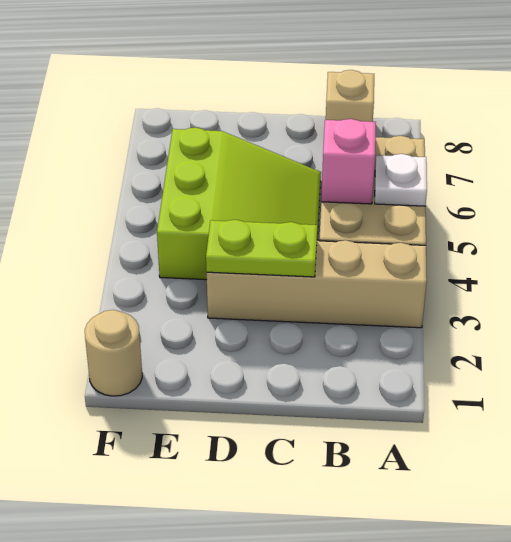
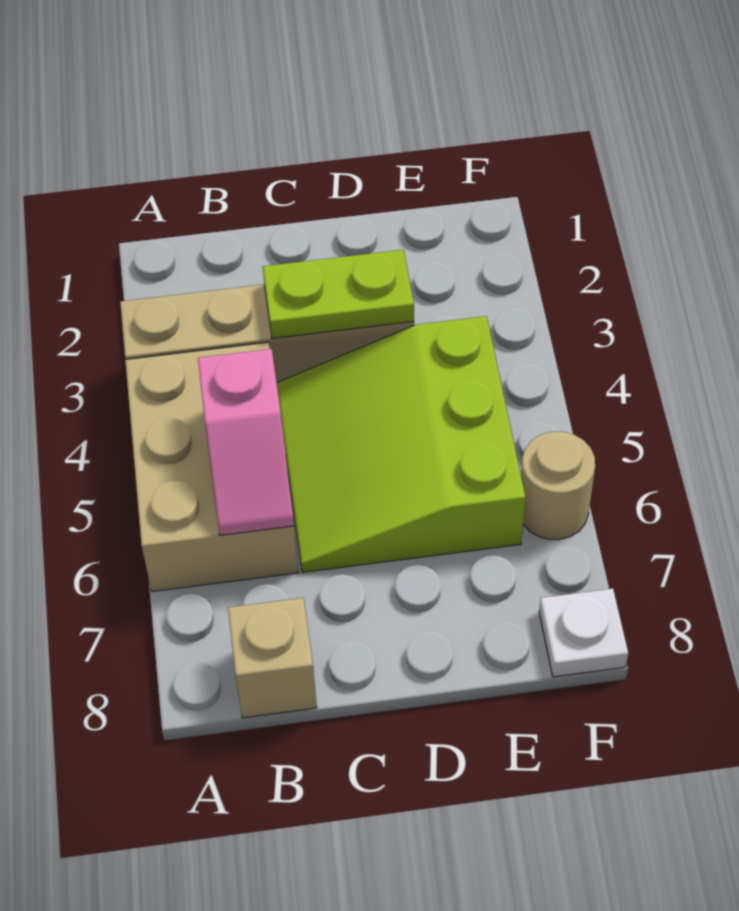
white plate A5 level 2 -> white plate F8 level 1
tan round brick F1 level 1 -> tan round brick F6 level 1

